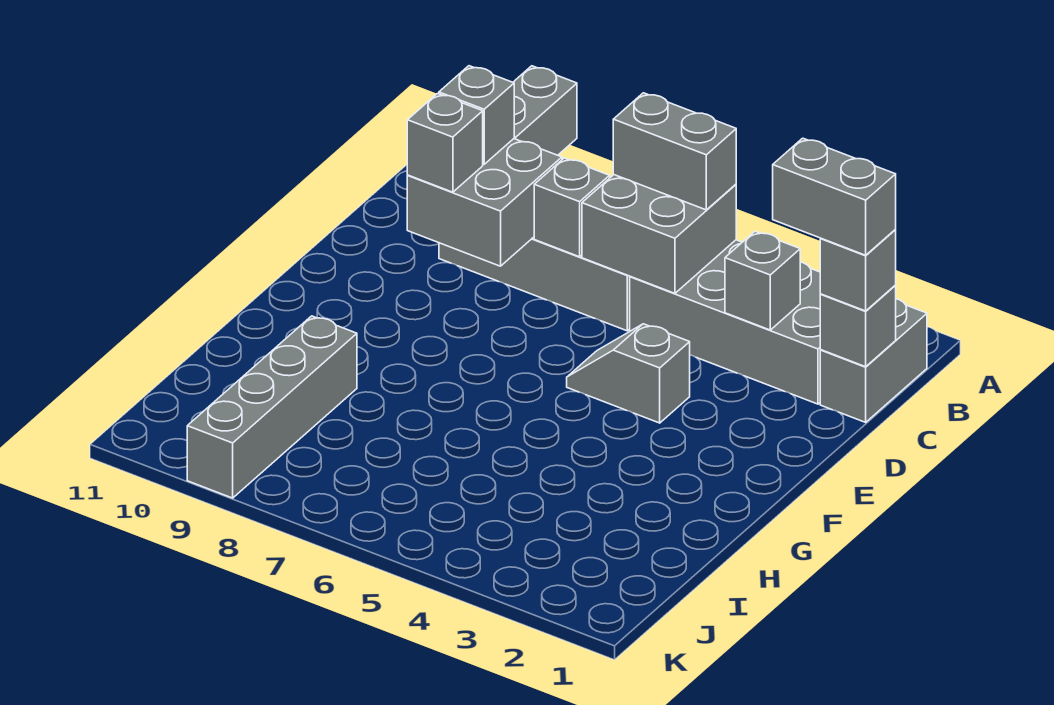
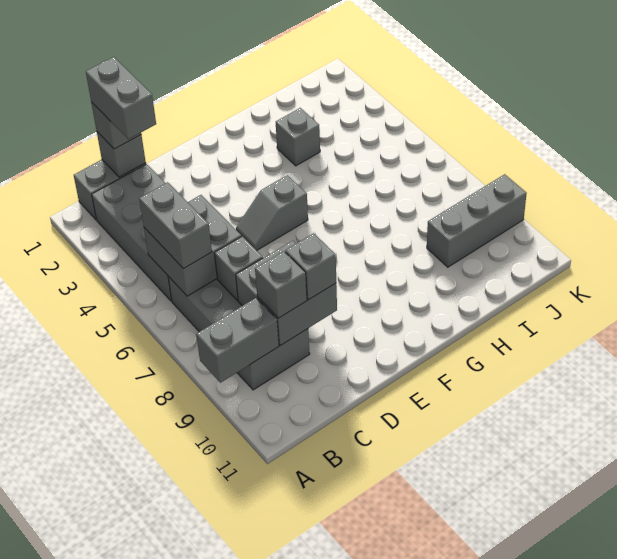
grey brick C3 level 2 -> grey brick H3 level 1
grey slope E4:E5 level 1 top 4 -> grey slope E5:F5 level 1 top F
grey brick H9:K9 level 1 -> grey brick I9:K9 level 1

